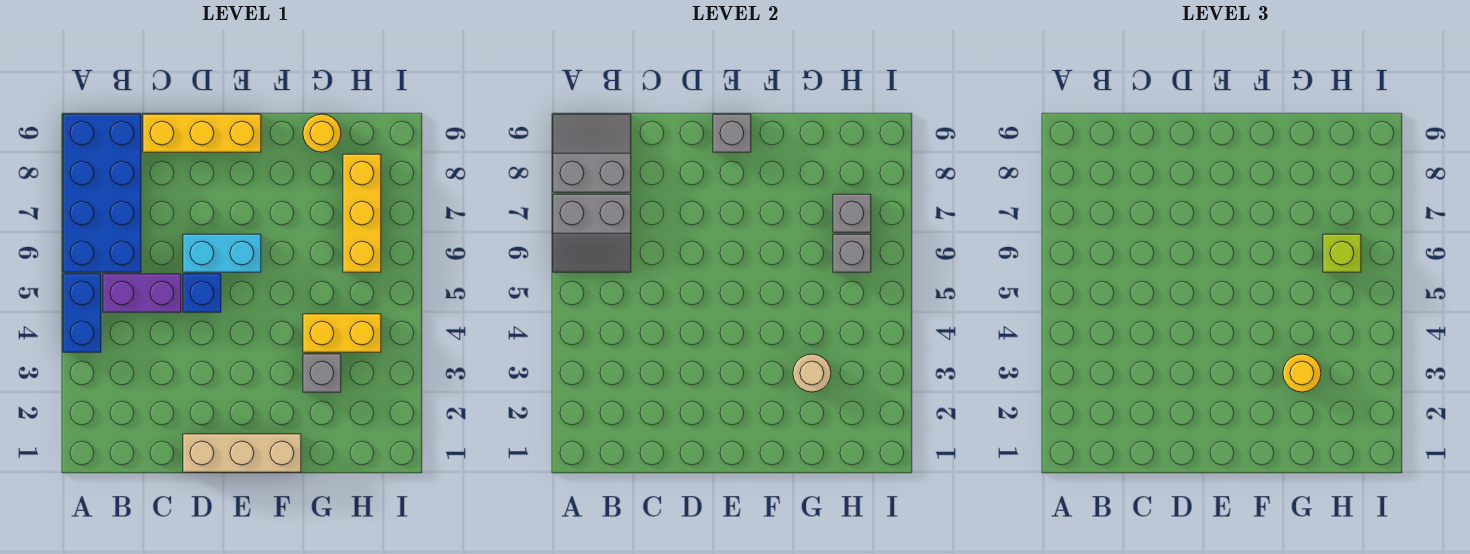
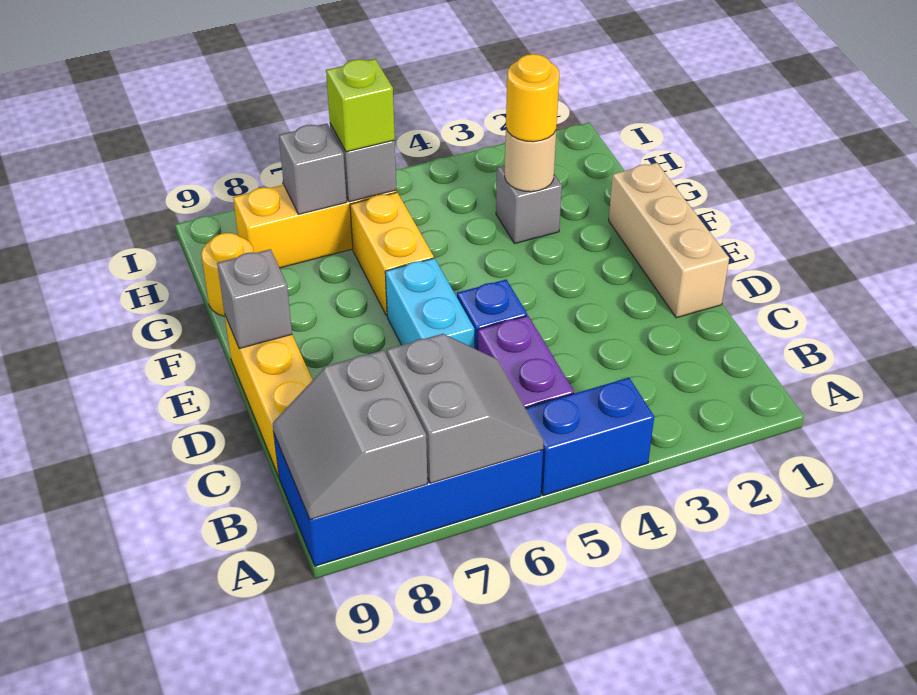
yellow brick G4:H4 level 1 -> yellow brick F6:G6 level 1

